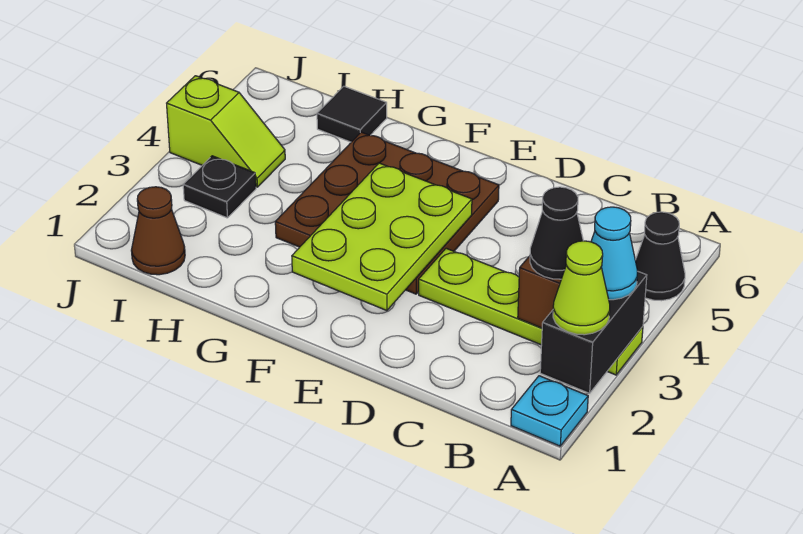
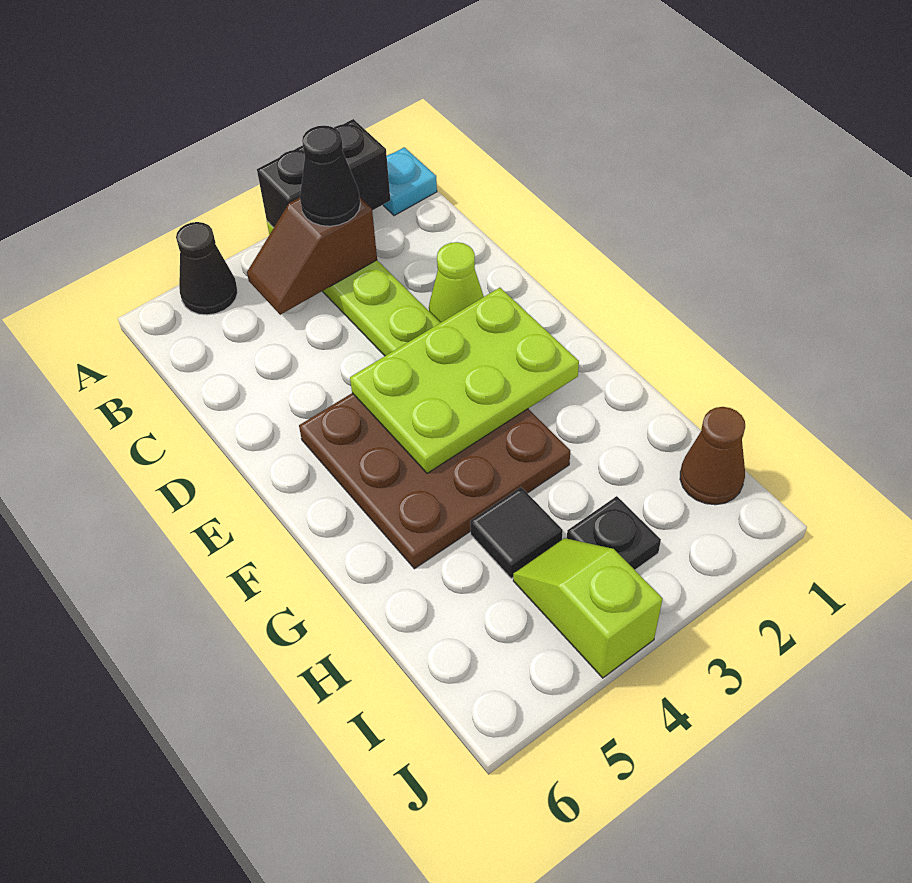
lime cone A2 level 3 -> lime cone D2 level 1
cyan cone A3 level 3 -> none
black tile H6 level 1 -> black tile H4 level 1

